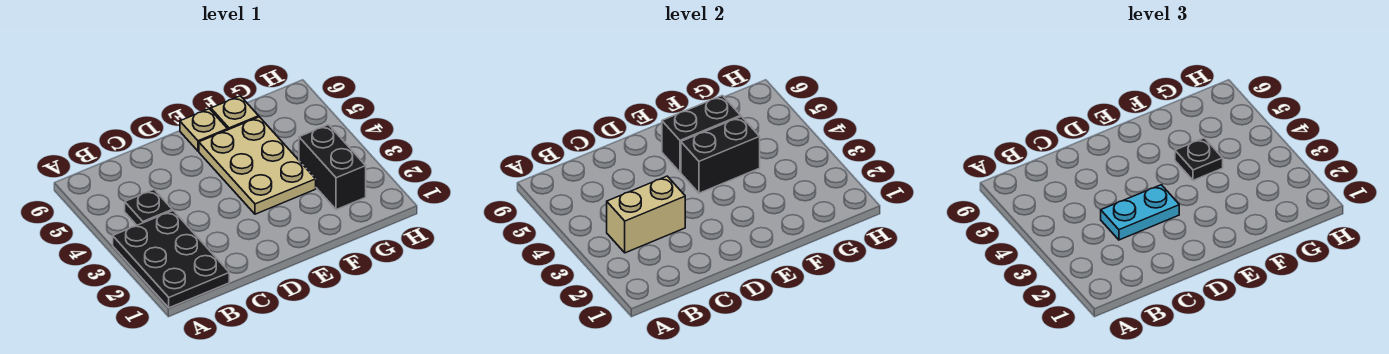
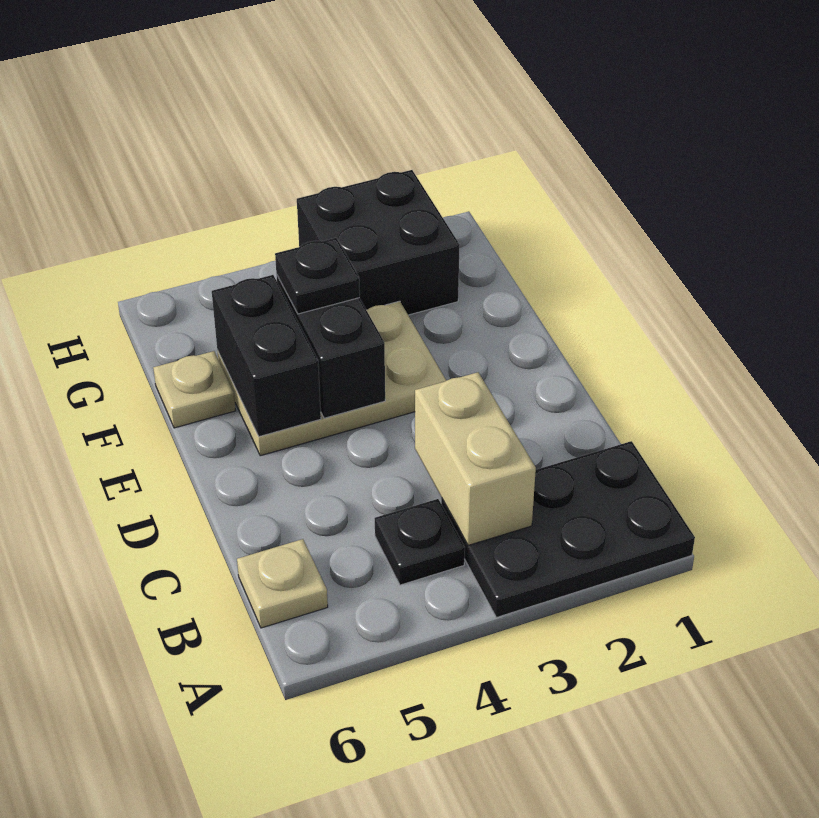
cyan plate C3:D3 level 3 -> none
tan plate E6 level 1 -> tan plate B6 level 1
black brick G2:G3 level 1 -> black brick G2:H3 level 1

